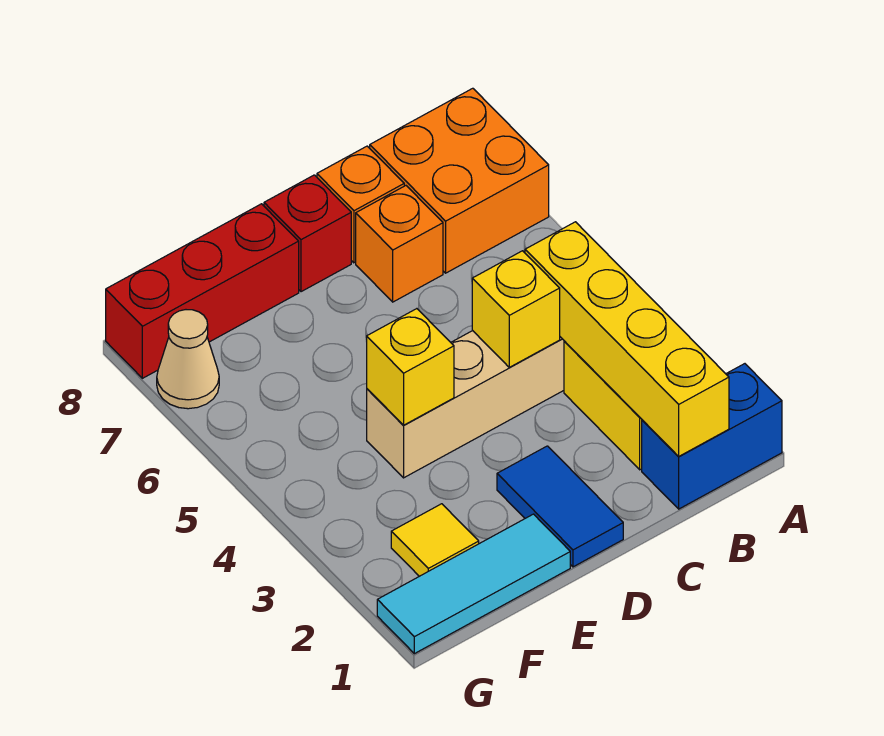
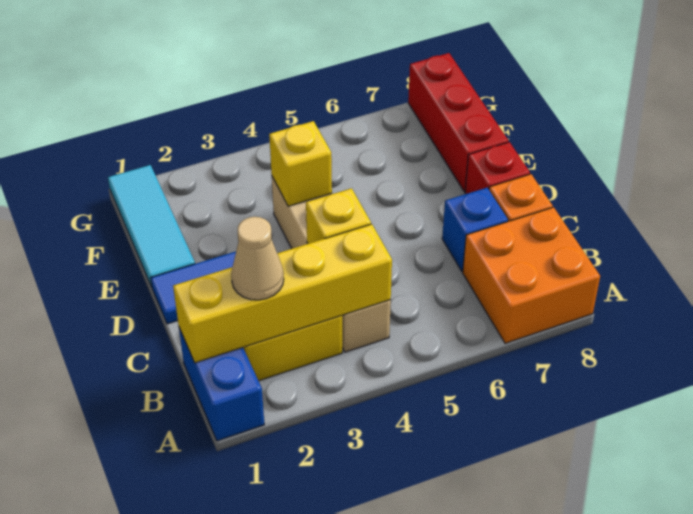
orange brick C7 level 1 -> blue brick C7 level 1
yellow tile F2 level 1 -> none
tan cone G7 level 1 -> tan cone B2 level 3

